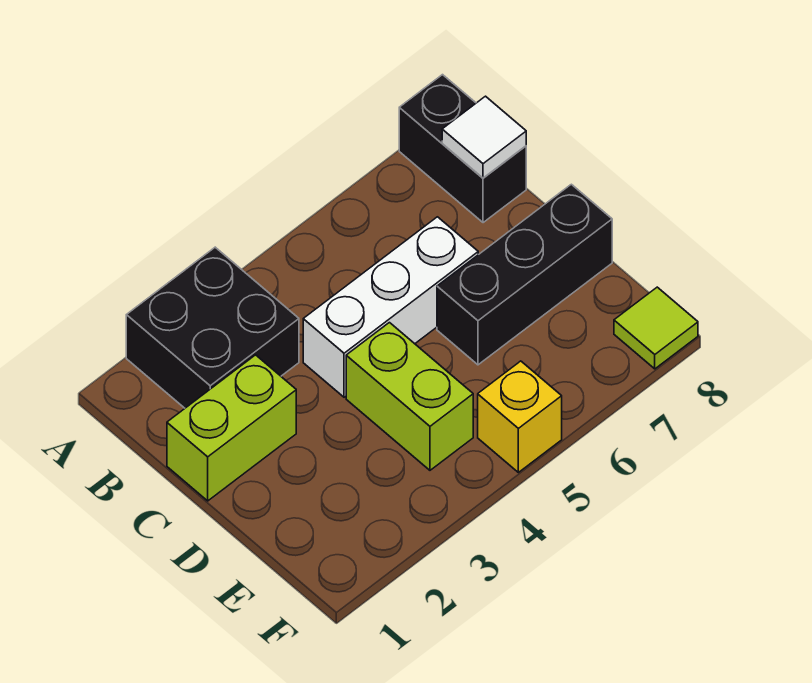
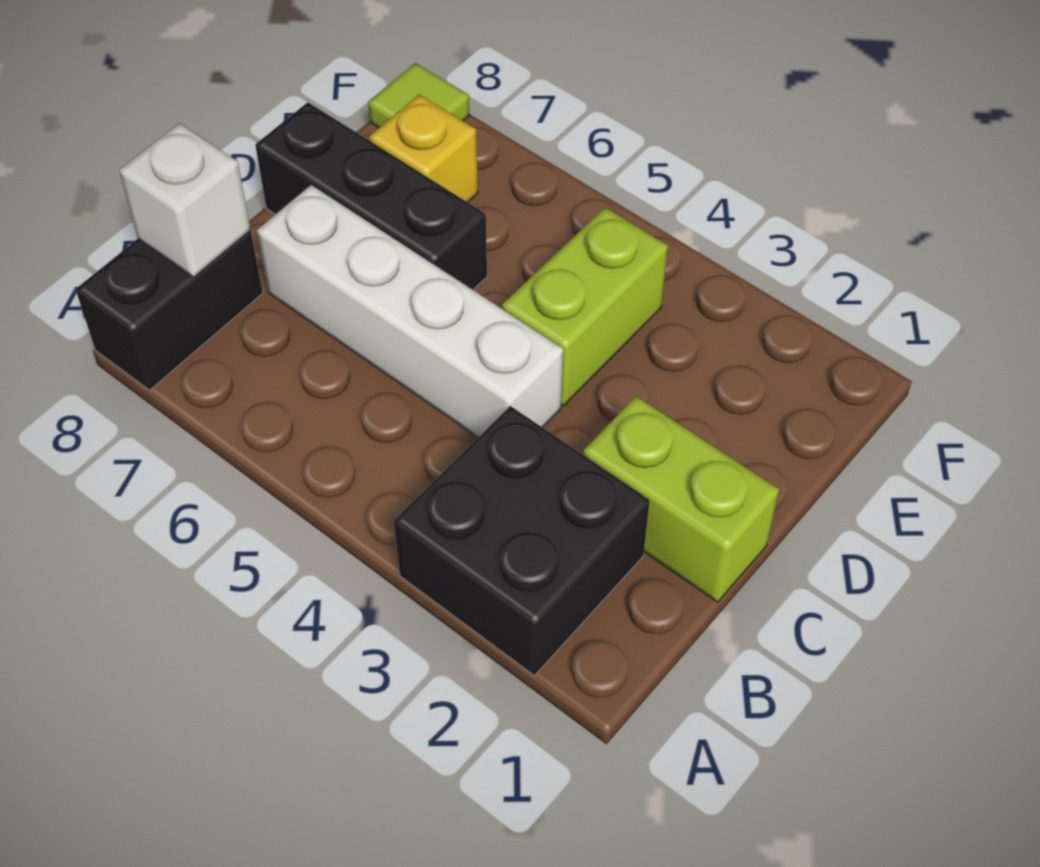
white tile B8 level 2 -> white brick B8 level 2
white brick C4:C6 level 1 -> white brick C4:C7 level 1
yellow brick F5 level 1 -> yellow brick E7 level 1

